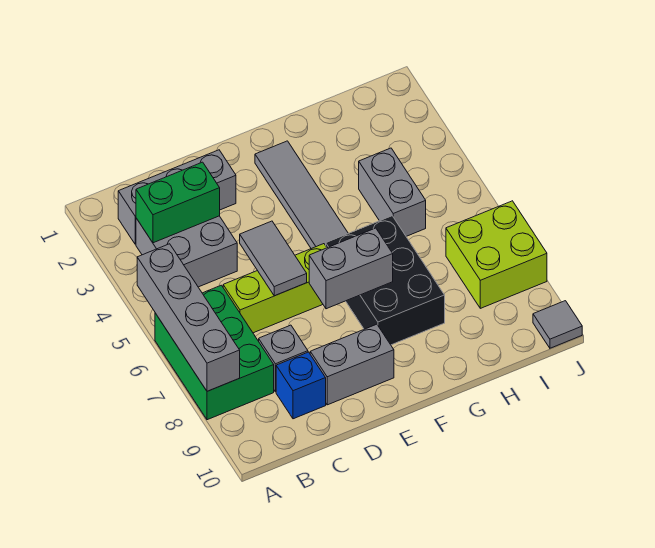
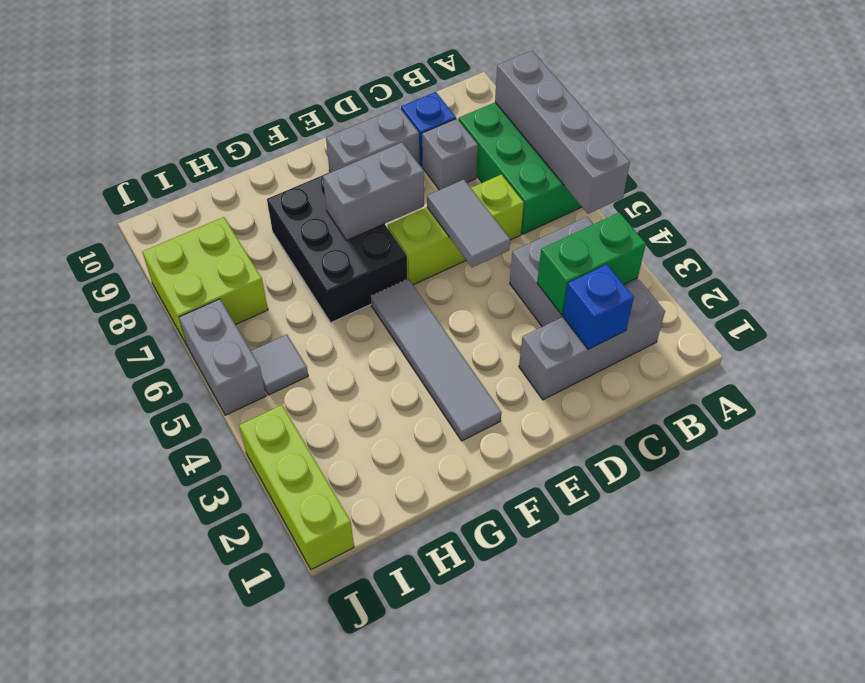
none -> blue brick C2 level 2
grey brick H4:H5 level 1 -> grey brick J5:J6 level 1
none -> lime brick J1:J3 level 1
grey tile J10 level 1 -> grey tile I5 level 1

